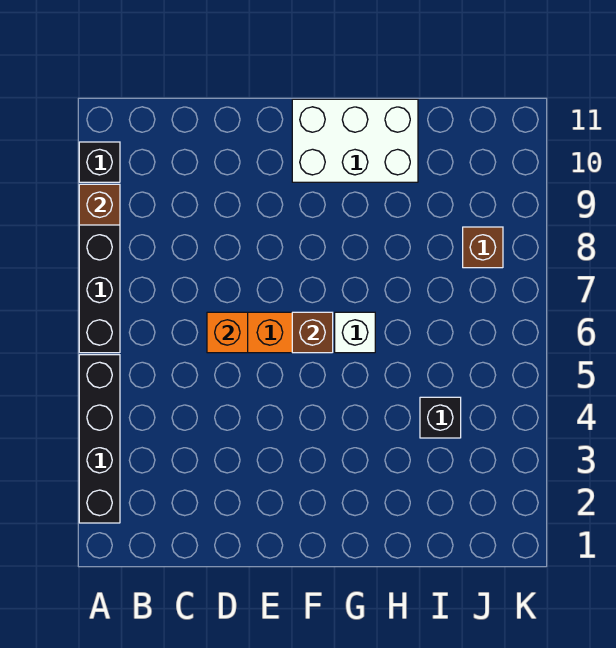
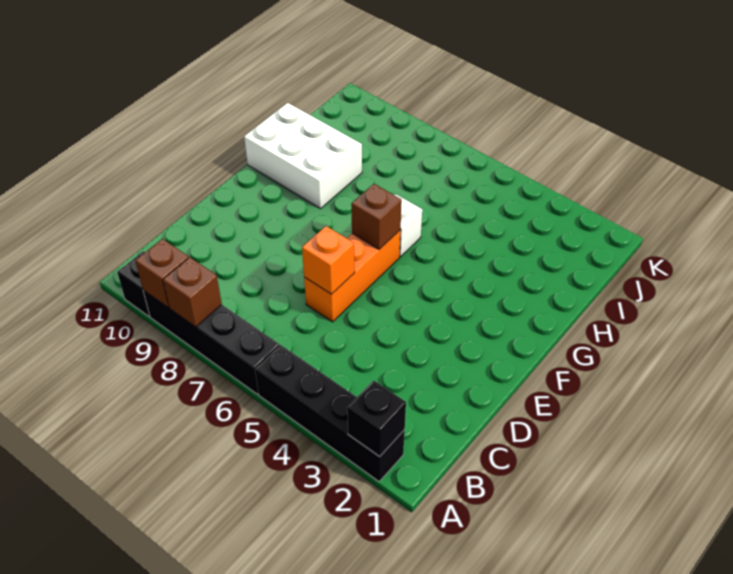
white brick F10:H11 level 1 -> white brick G9:H11 level 1
black brick I4 level 1 -> black brick A2 level 2
brown brick J8 level 1 -> brown brick A8 level 2

